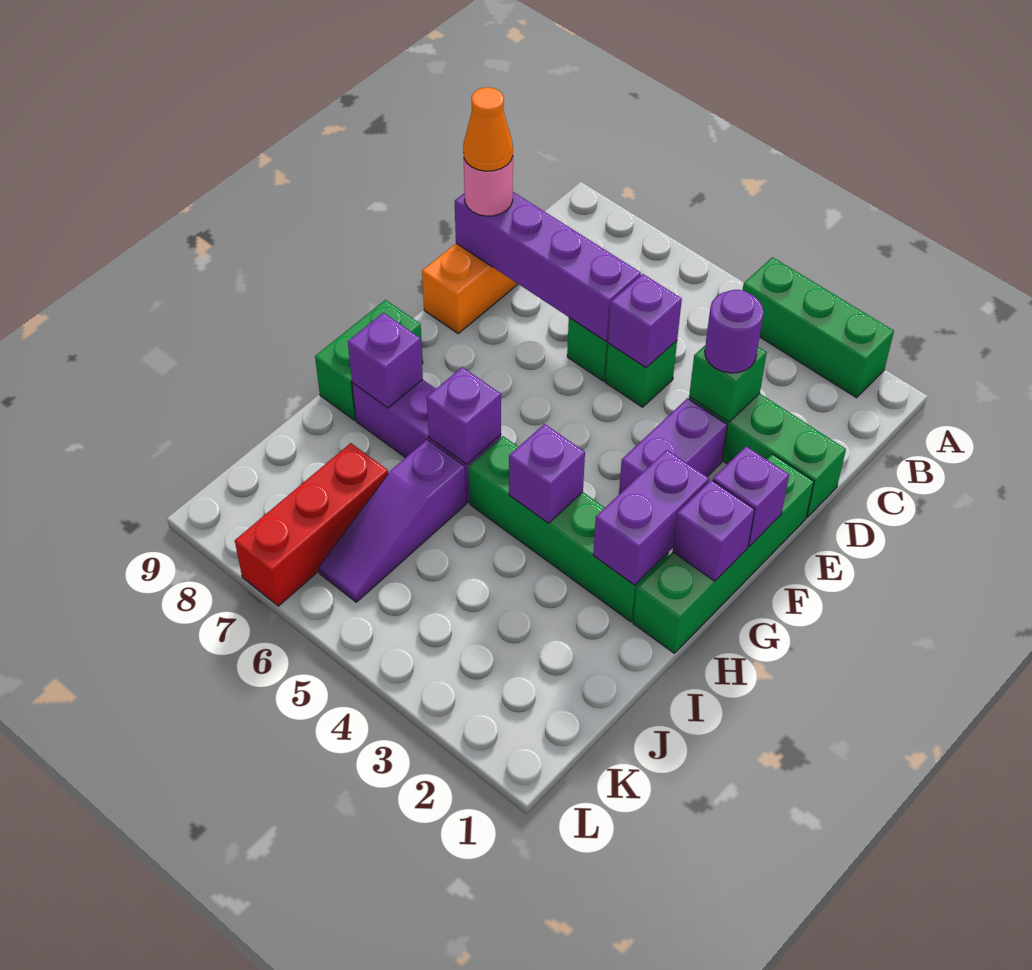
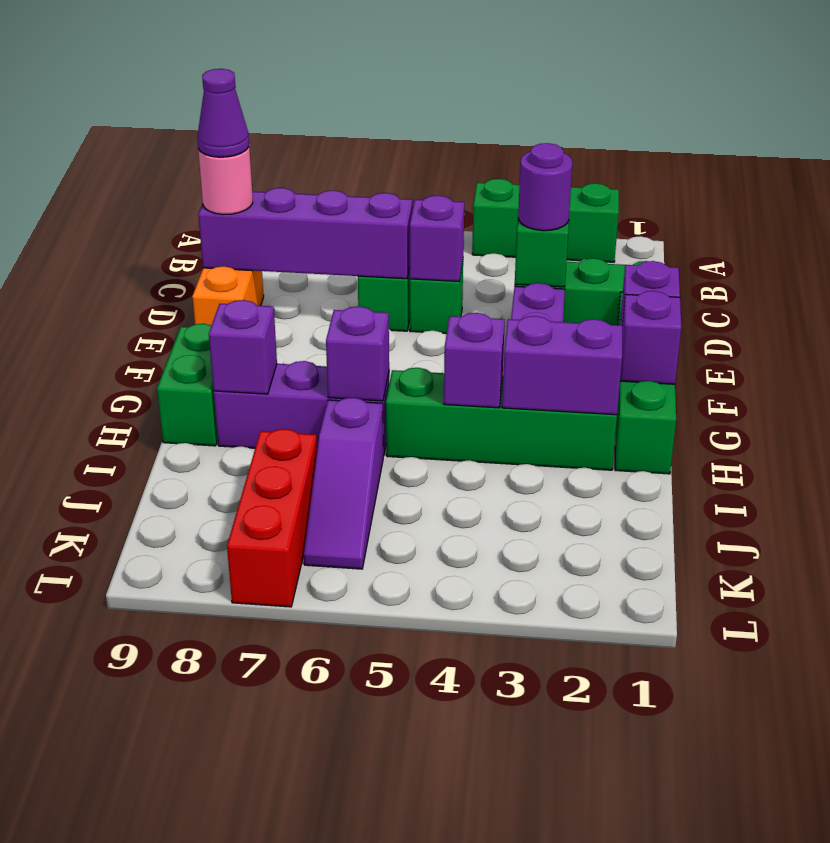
orange cone D9 level 4 -> purple cone D9 level 4
purple brick G2:H2 level 2 -> purple brick H2:H3 level 2

